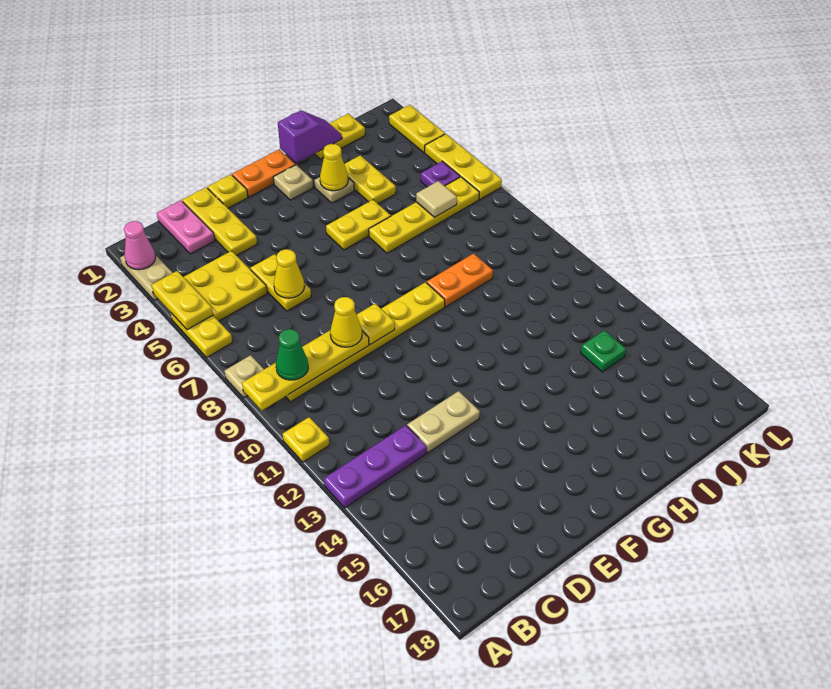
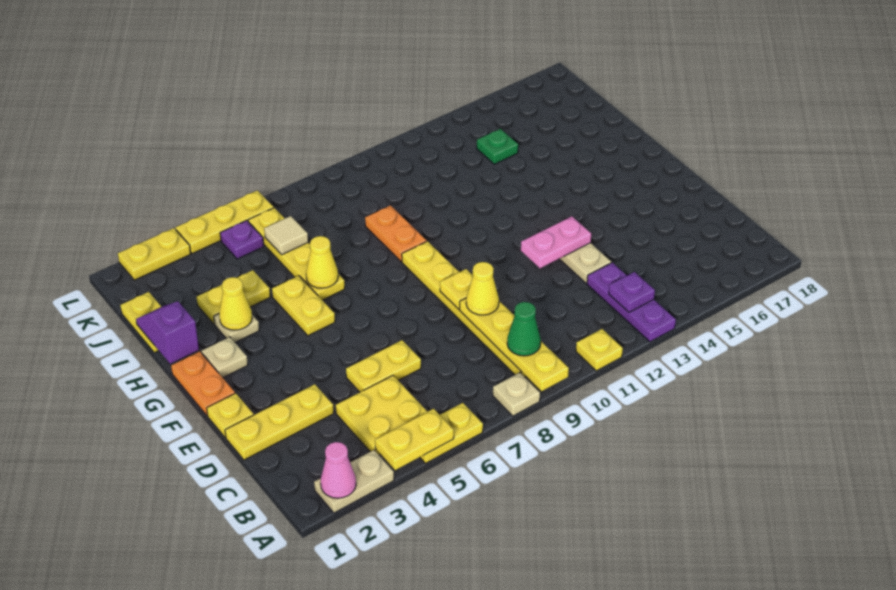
none -> purple plate B13 level 2
pink plate C1:C2 level 1 -> pink plate E12:E13 level 2
yellow cone D6 level 2 -> yellow cone H6 level 2

